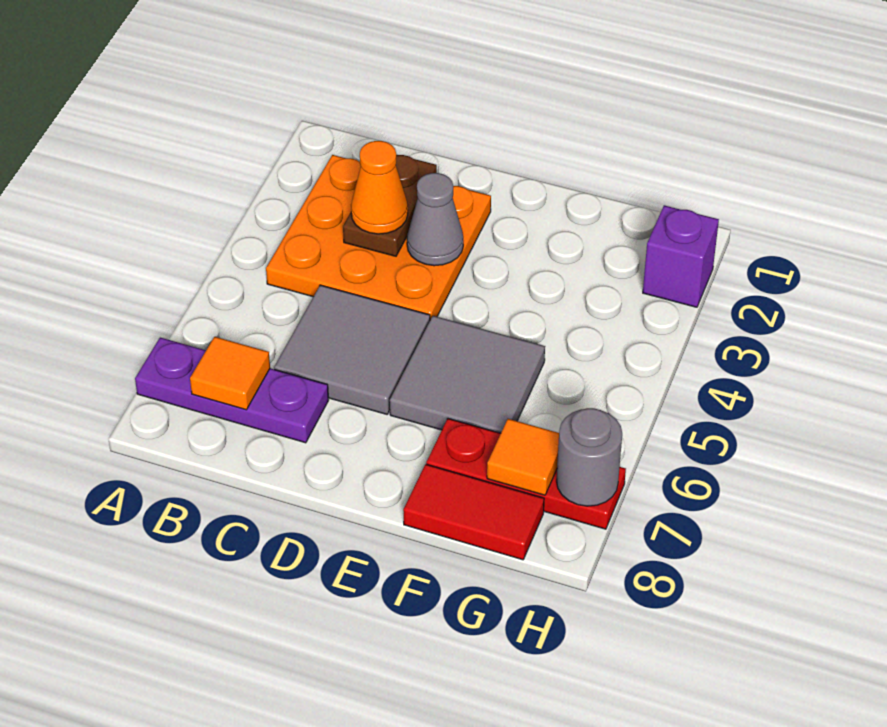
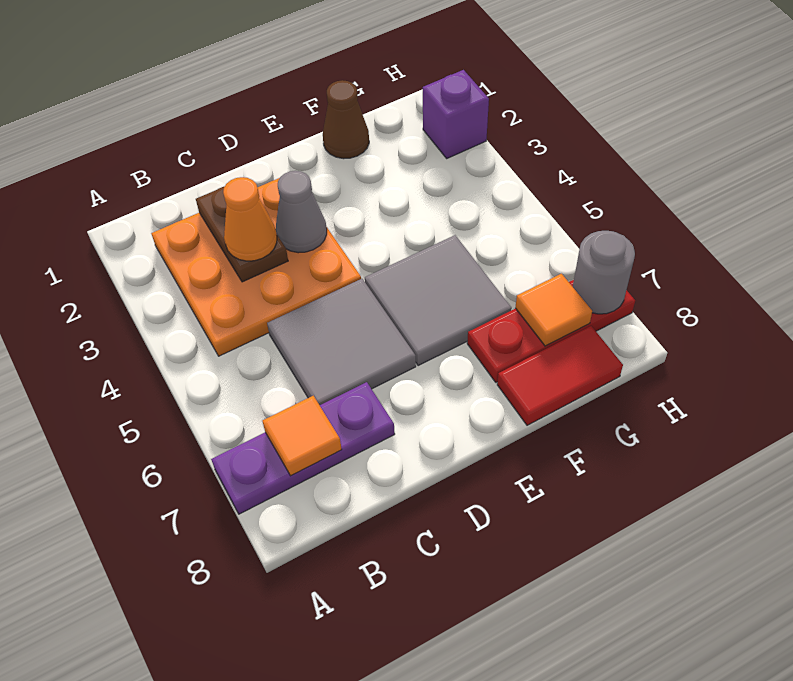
none -> brown cone F1 level 1

